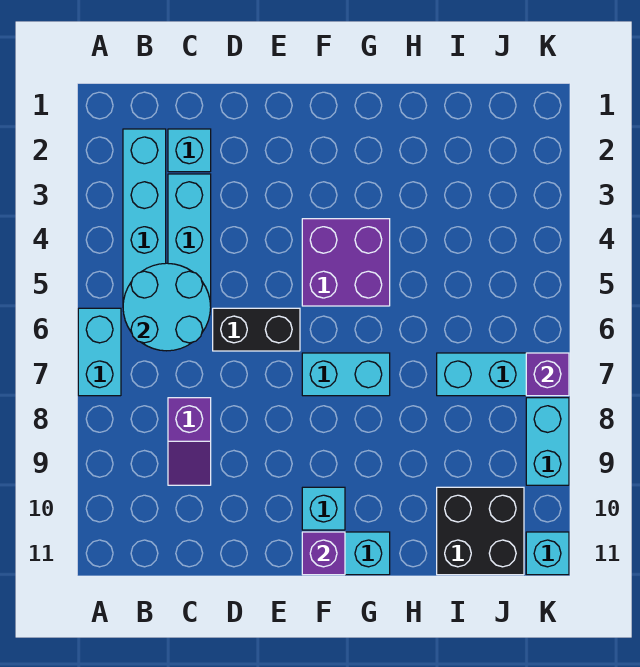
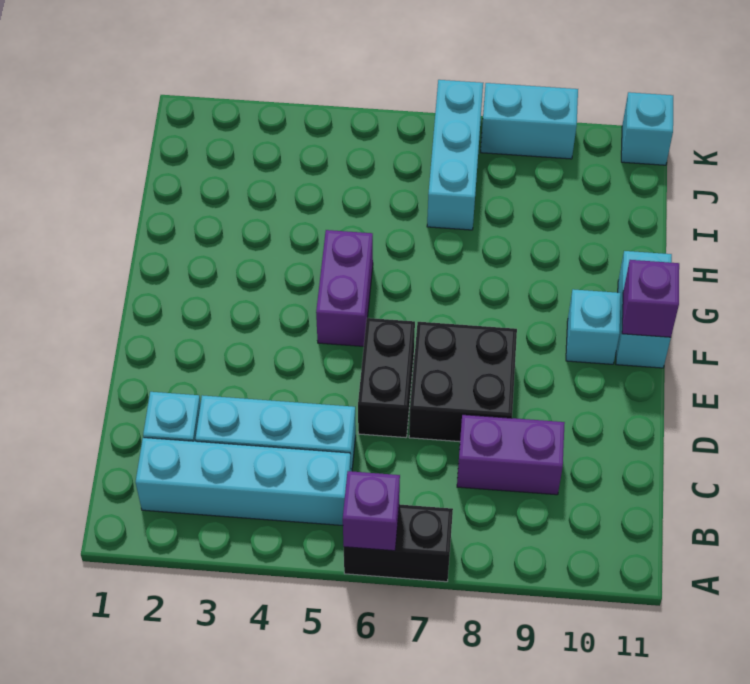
cyan brick A6:A7 level 1 -> black brick A6:A7 level 1
cyan round brick B5:C6 level 2 -> none
purple slope C8:C9 level 1 top 8 -> purple brick C8:C9 level 1
purple brick F4:G5 level 1 -> purple brick F5:G5 level 1
cyan brick F7:G7 level 1 -> none
black brick I10:J11 level 1 -> black brick D7:E8 level 1
purple brick K7 level 2 -> purple brick A6 level 2

